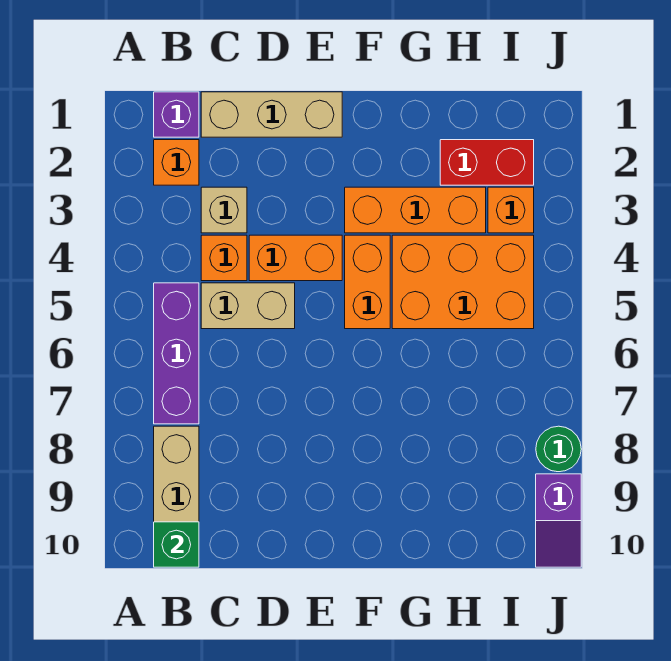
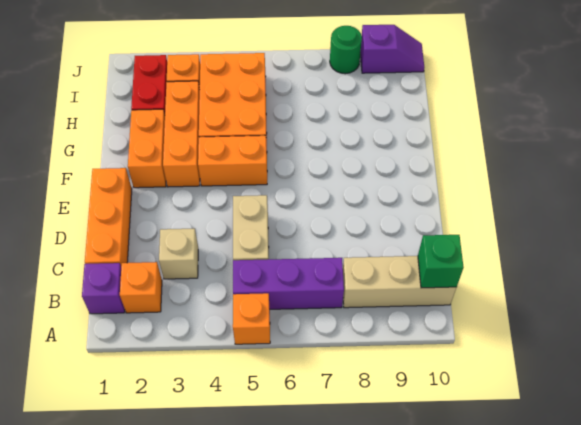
tan brick C1:E1 level 1 -> orange brick C1:E1 level 1
orange brick C4 level 1 -> orange brick A5 level 1
orange brick D4:E4 level 1 -> orange brick F2:G2 level 1

